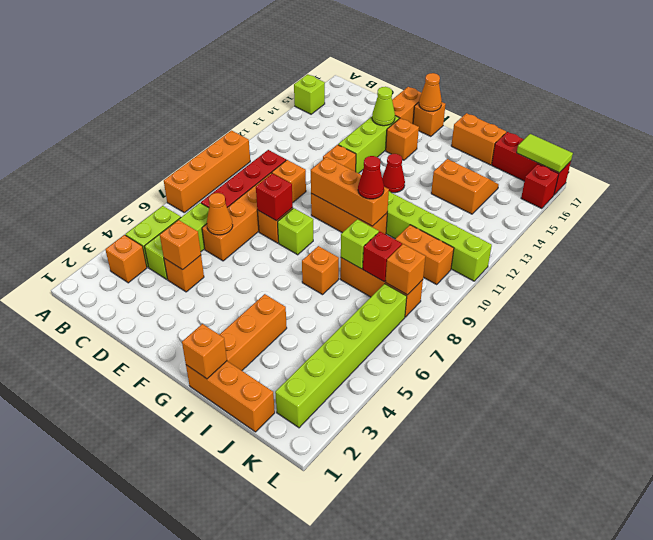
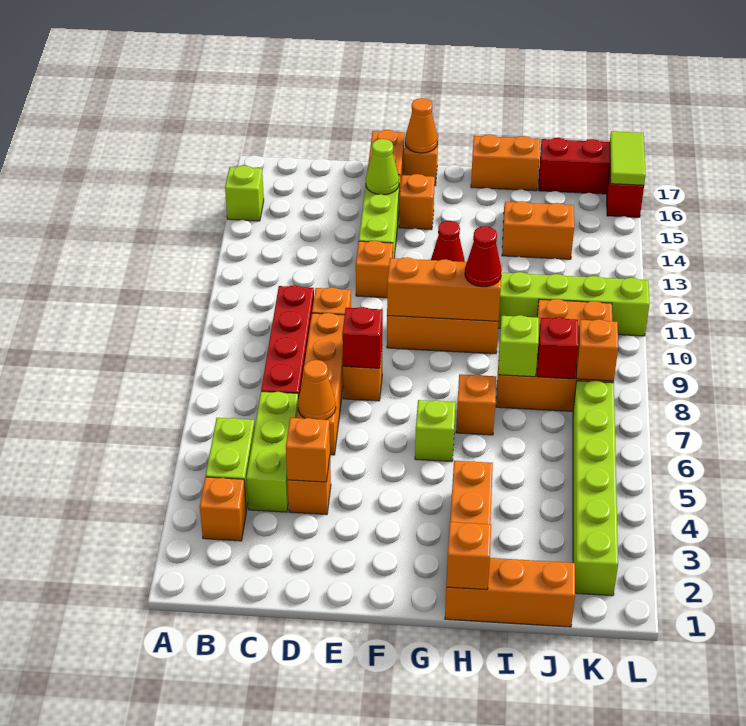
orange brick A7:A10 level 1 -> none
lime brick F8 level 1 -> lime brick G6 level 1
lime tile K17:L17 level 2 -> lime tile L16:L17 level 2

